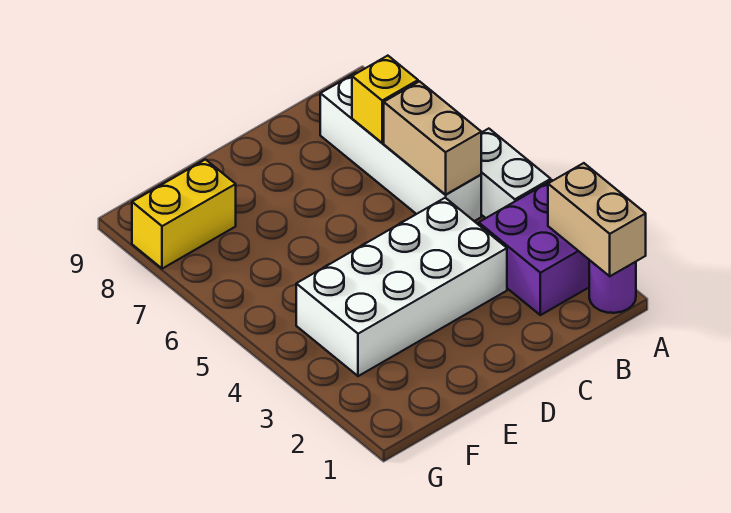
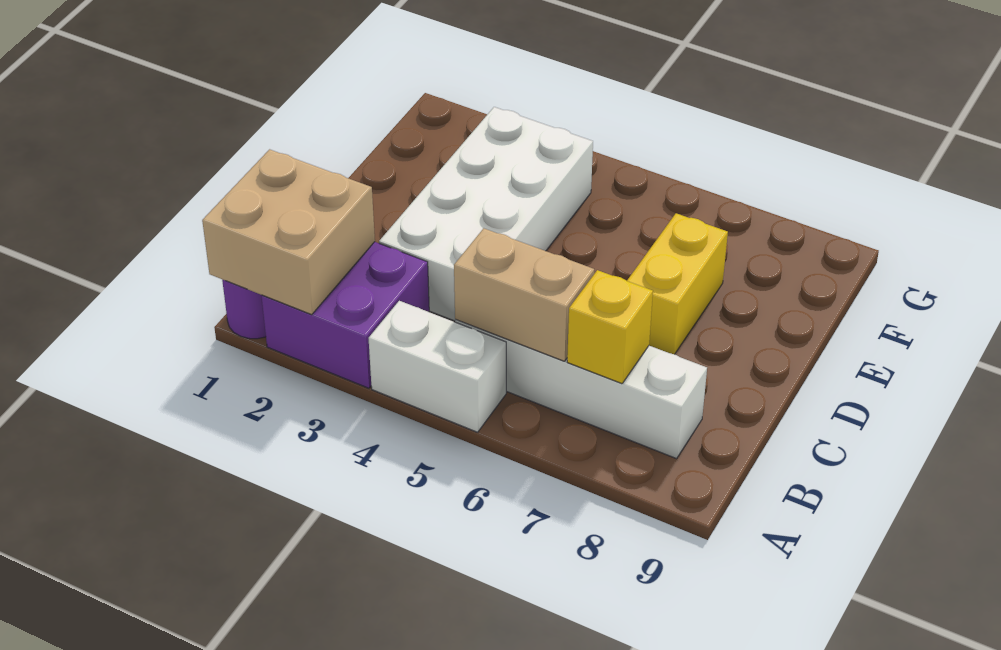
tan brick A1:A2 level 2 -> tan brick A1:B2 level 2
yellow brick F8:G8 level 1 -> yellow brick D7:E7 level 1

